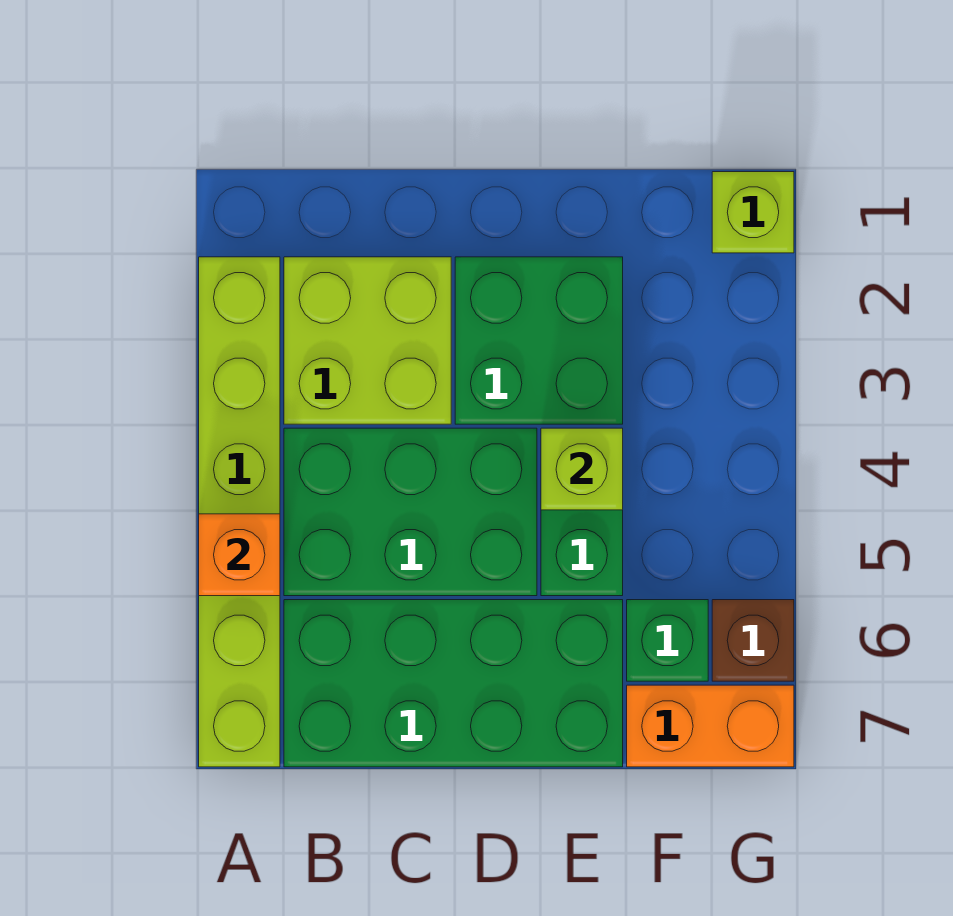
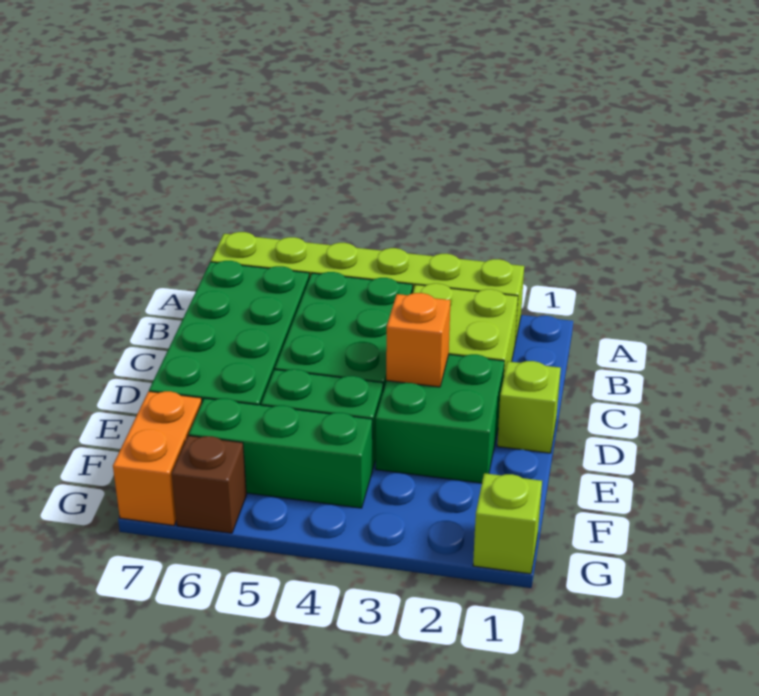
orange brick A5 level 2 -> orange brick D3 level 2
lime brick E4 level 2 -> lime brick D1 level 1
green brick F6 level 1 -> green brick F4:F6 level 1

